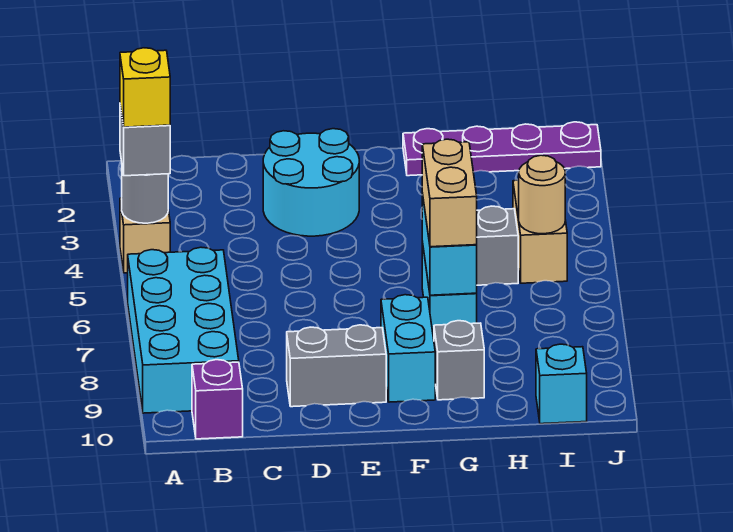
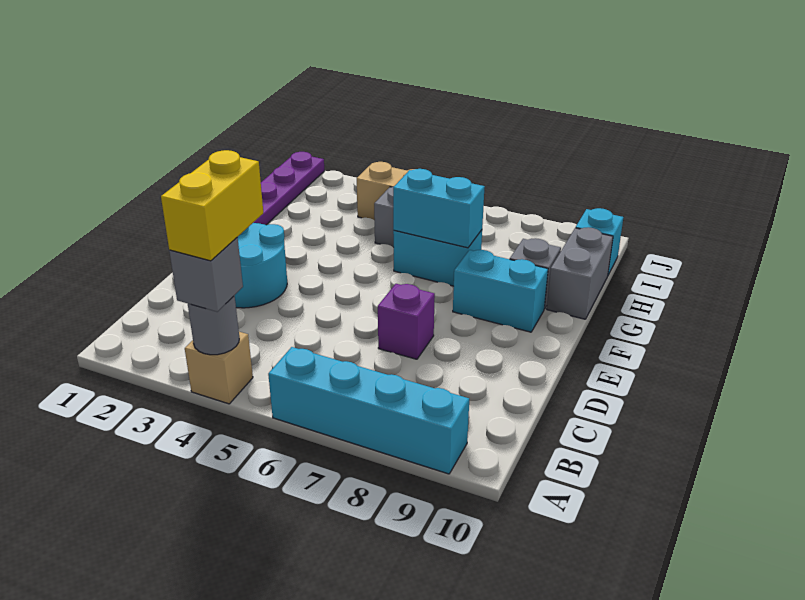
yellow brick A4 level 4 -> yellow brick A4:B4 level 4
cyan brick A6:B9 level 1 -> cyan brick A6:A9 level 1
purple brick B10 level 1 -> purple brick D7 level 1
grey brick D9:E9 level 1 -> grey brick G10:H10 level 1
tan brick G6:G7 level 3 -> none
tan round brick I5 level 2 -> none

